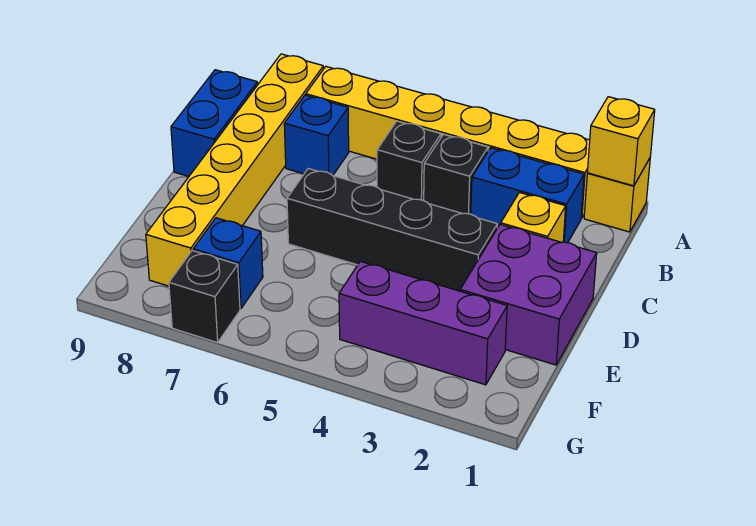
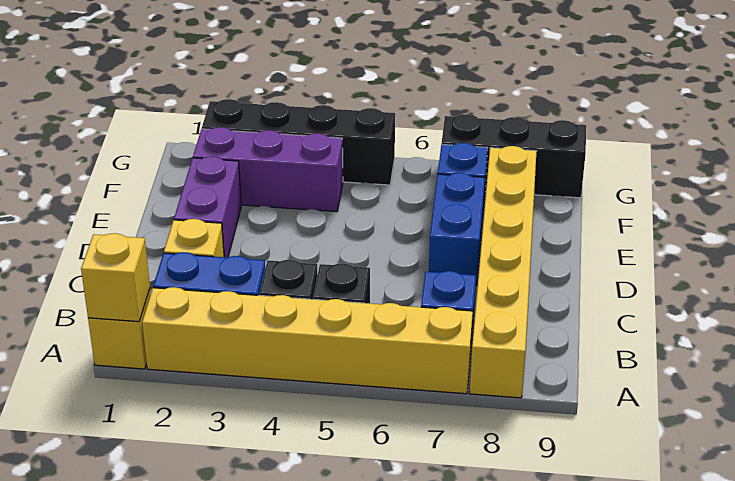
blue brick B9:C9 level 1 -> blue brick D7:E7 level 1
purple brick D1:E2 level 1 -> purple brick D2:E2 level 1
black brick D3:D6 level 1 -> black brick G2:G5 level 1
black brick G7 level 1 -> black brick G7:G9 level 1

